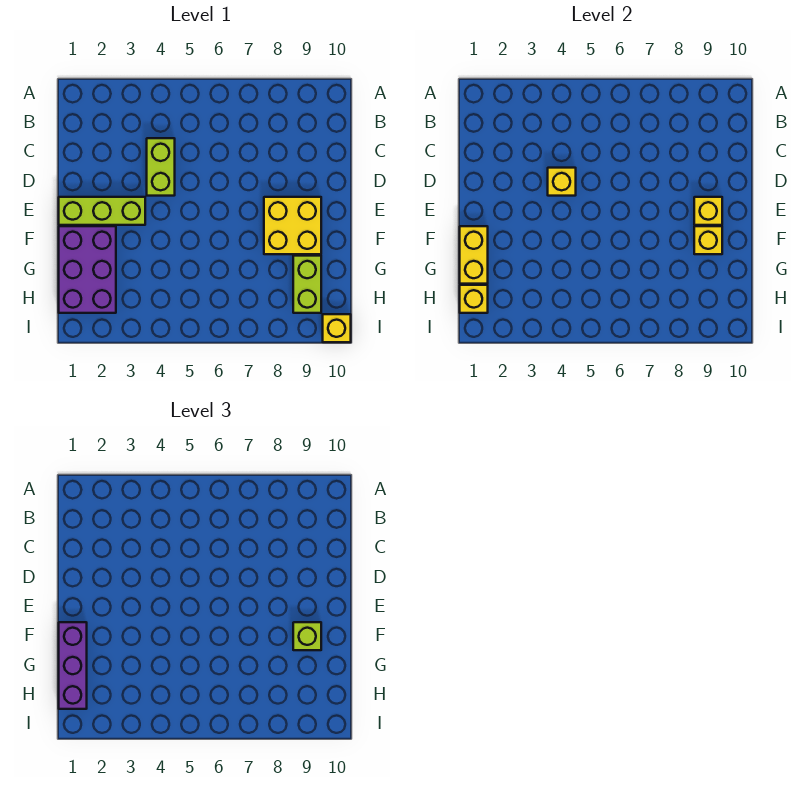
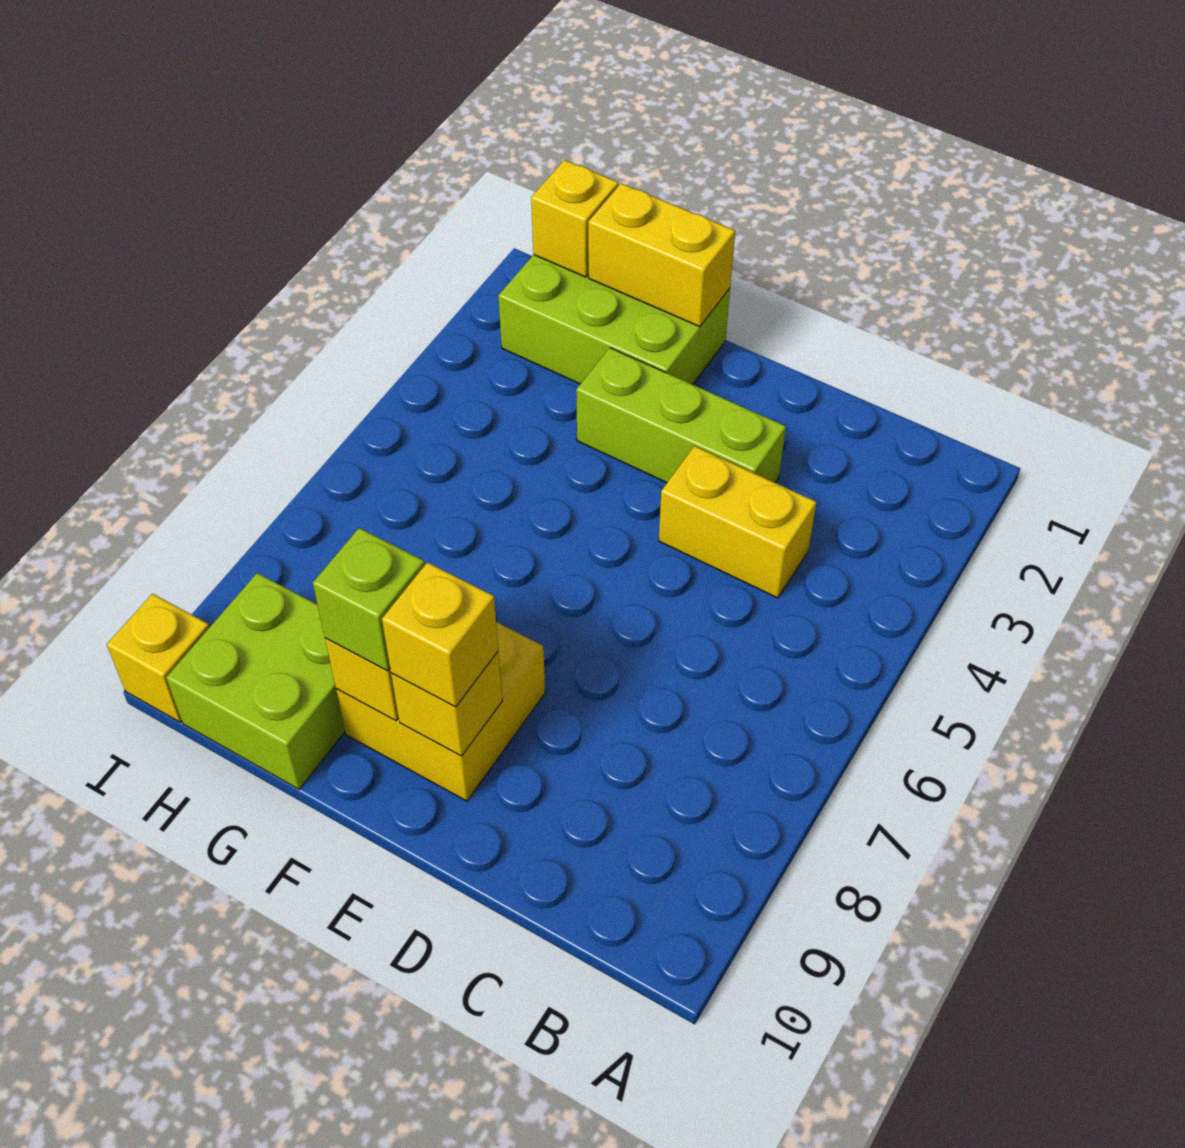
lime brick C4:D4 level 1 -> yellow brick C4:D4 level 1
yellow brick D4 level 2 -> yellow brick E9 level 3
lime brick E1:E3 level 1 -> lime brick D3:F3 level 1
purple brick F1:H2 level 1 -> lime brick F1:H2 level 1
purple brick F1:H1 level 3 -> none
lime brick G9:H9 level 1 -> lime brick G9:H10 level 1

